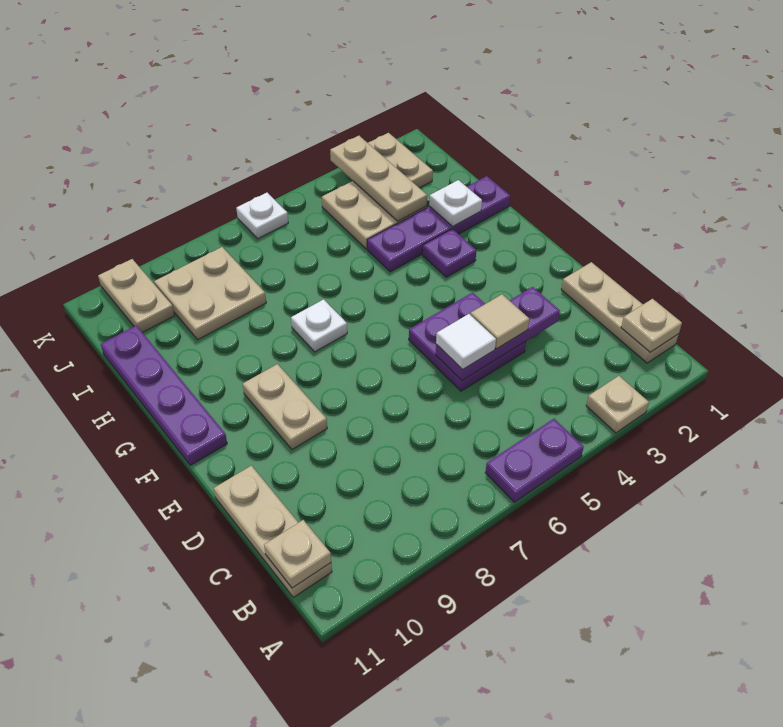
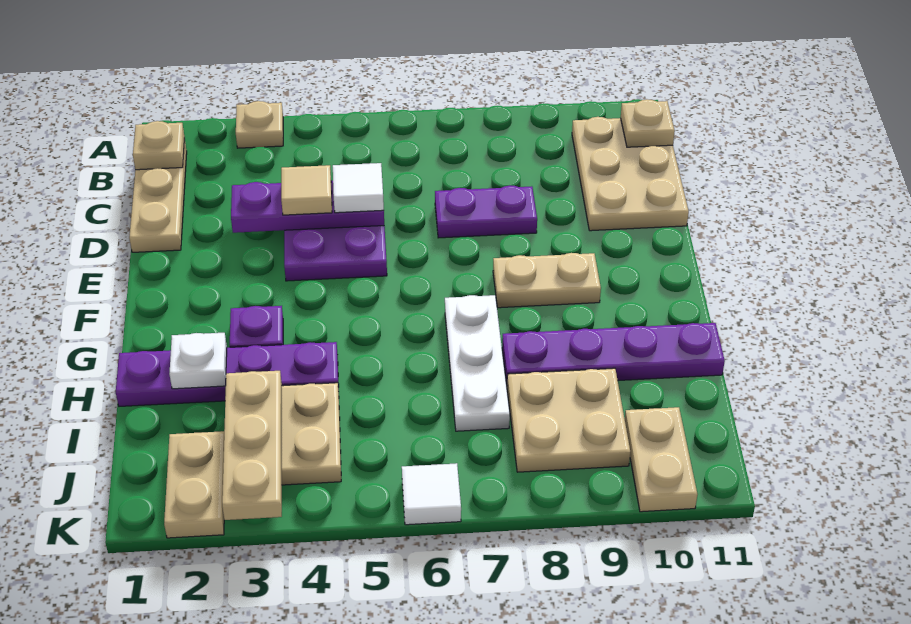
purple plate A5:A6 level 1 -> purple plate D7:D8 level 1
tan plate B11:D11 level 1 -> tan plate B10:D11 level 1
tan plate E9:F9 level 1 -> tan plate F8:F9 level 1
purple plate F11:I11 level 1 -> purple plate H8:H11 level 1
white plate G7 level 1 -> white plate G7:I7 level 1
white plate K6 level 1 -> white tile K6 level 1

